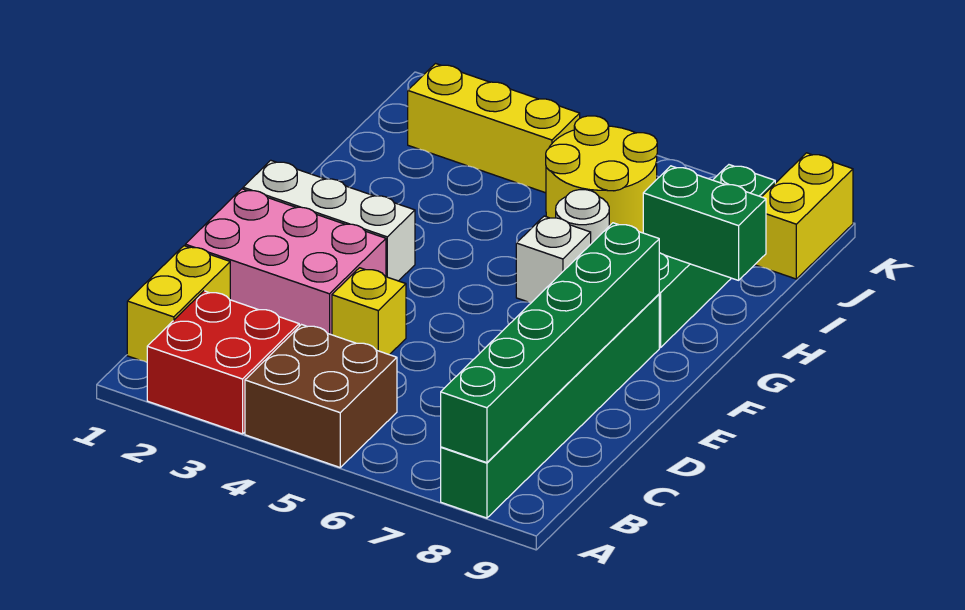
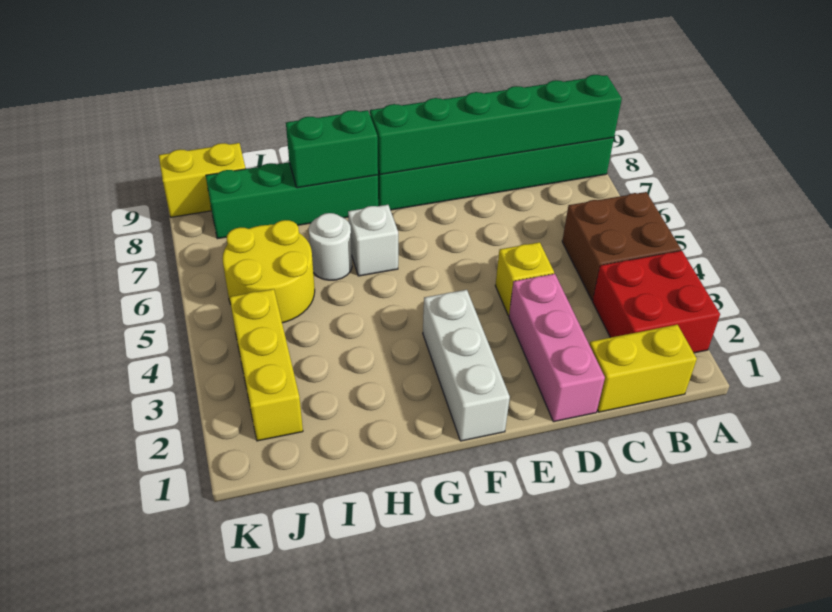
pink brick D1:E3 level 1 -> pink brick D1:D3 level 1
green brick H8:H9 level 2 -> green brick G8:H8 level 2

